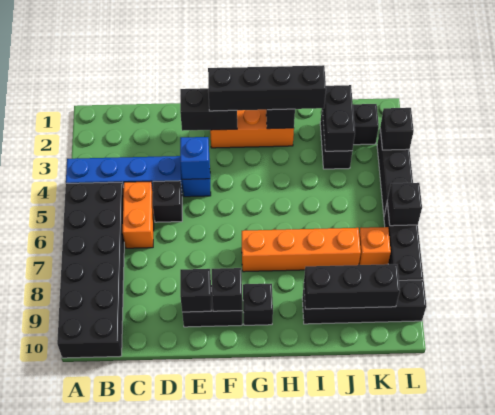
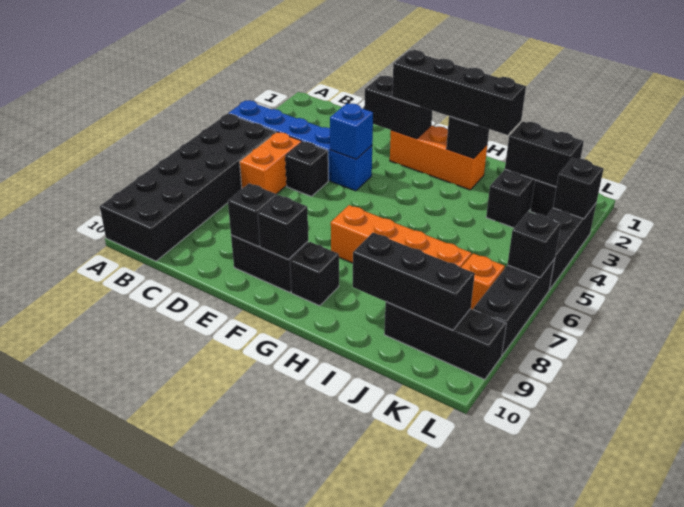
black brick I9:L9 level 1 -> black brick J9:L9 level 1
black brick J2:J3 level 2 -> black brick J2:K2 level 2

